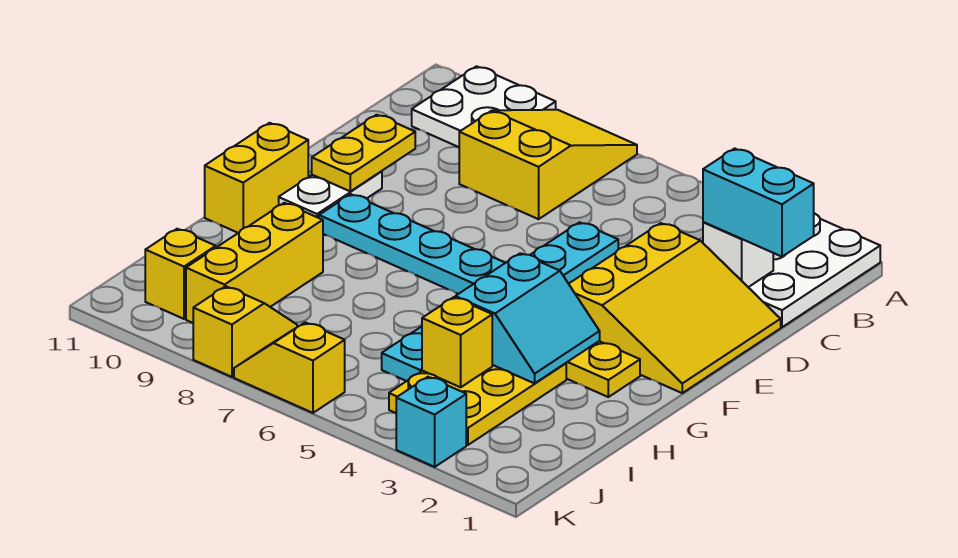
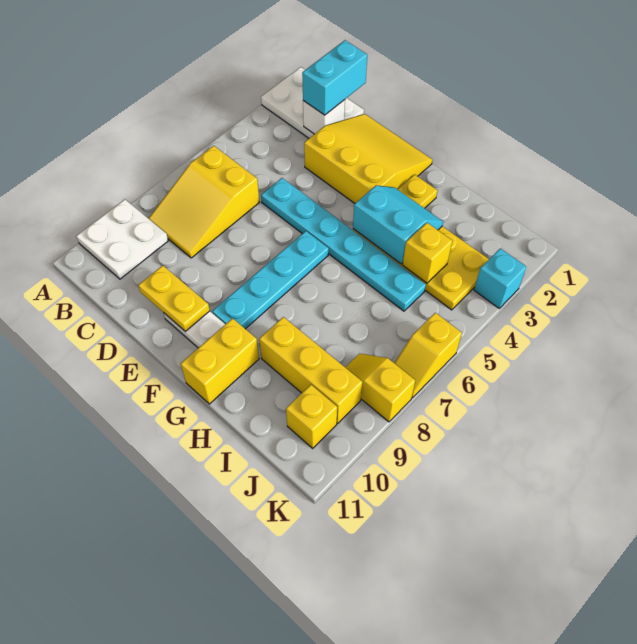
yellow slope A7:C8 level 1 top C -> yellow slope B6:C8 level 1 top 6
yellow brick F11:G11 level 1 -> yellow brick G10:G11 level 1

